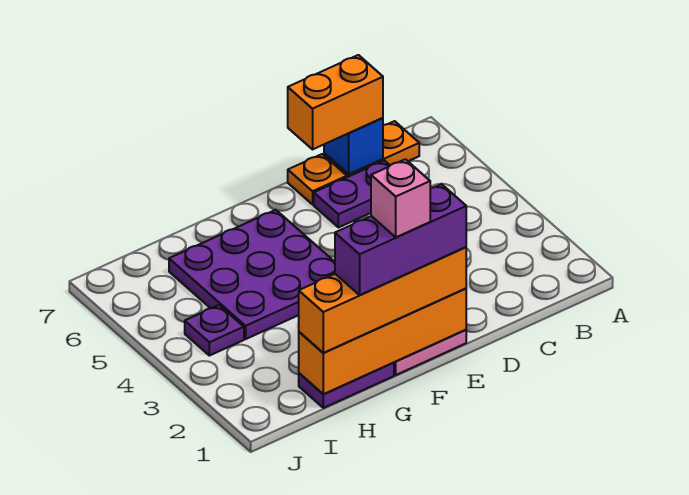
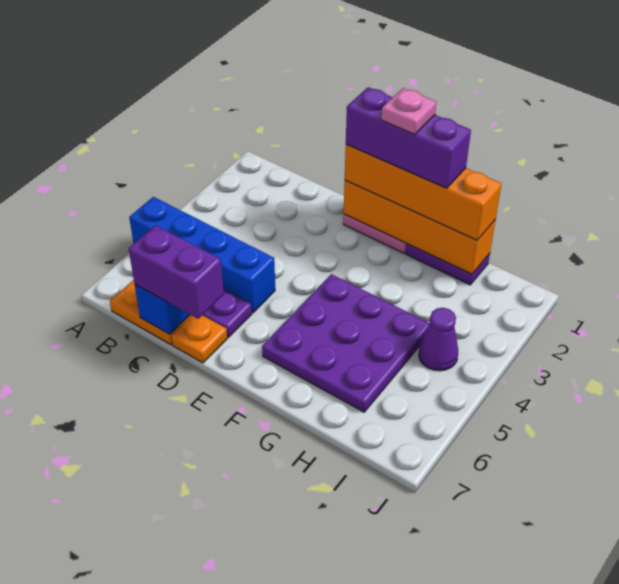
none -> blue brick A5:D5 level 1
orange brick C7:D7 level 3 -> purple brick C7:D7 level 3
pink brick F1 level 5 -> pink plate F1 level 5
purple plate I4 level 1 -> purple cone I4 level 1

